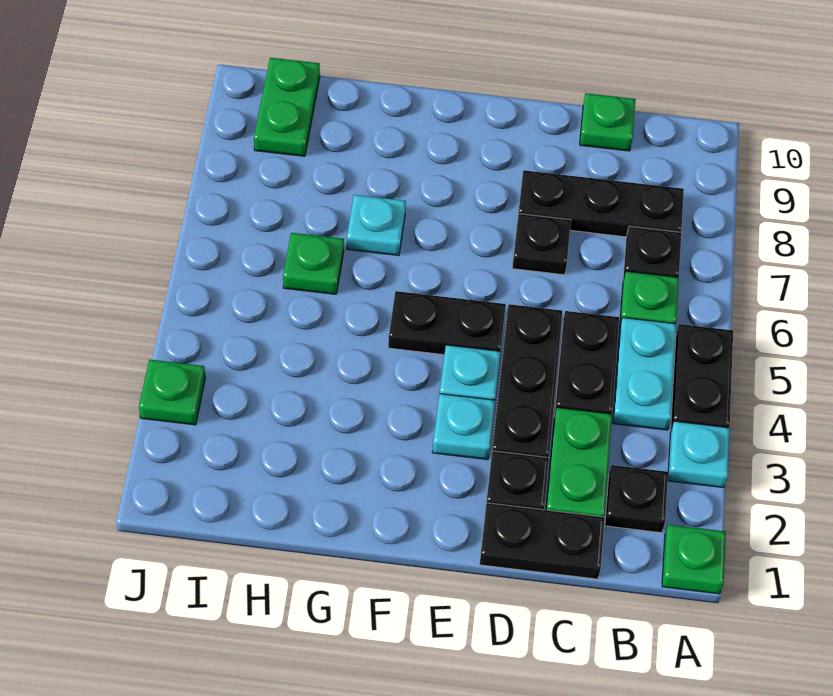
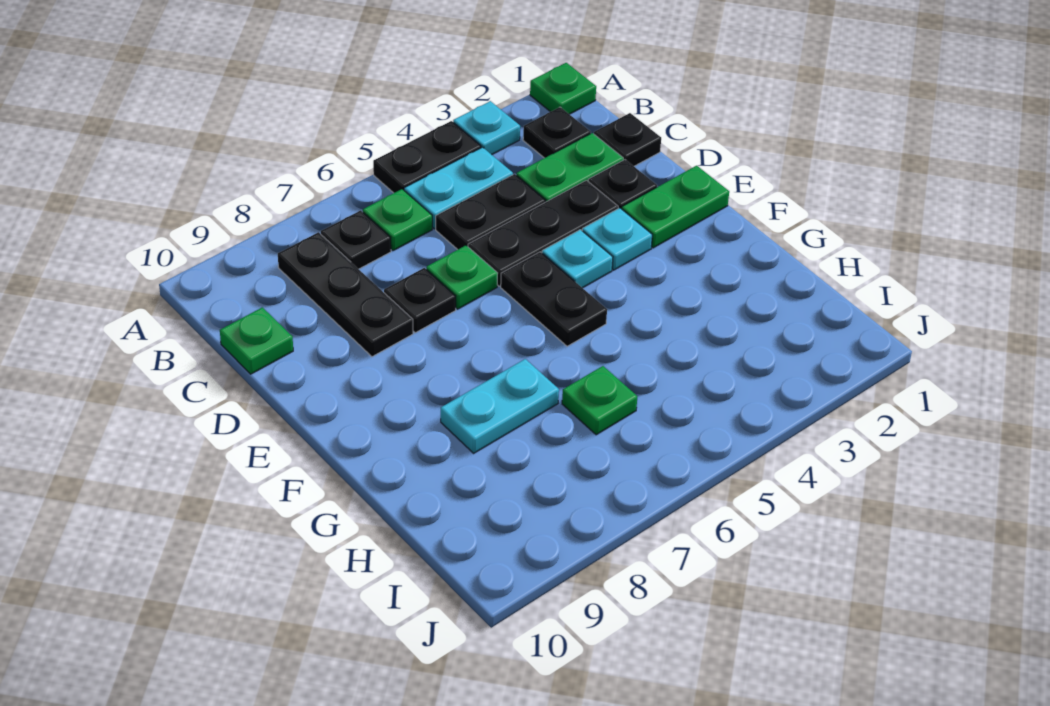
black plate C1:D1 level 1 -> black plate C1 level 1
cyan plate G7 level 1 -> cyan plate G7:G8 level 1
green plate I9:I10 level 1 -> green plate E1:E2 level 1
green plate J3 level 1 -> green plate D6 level 1

